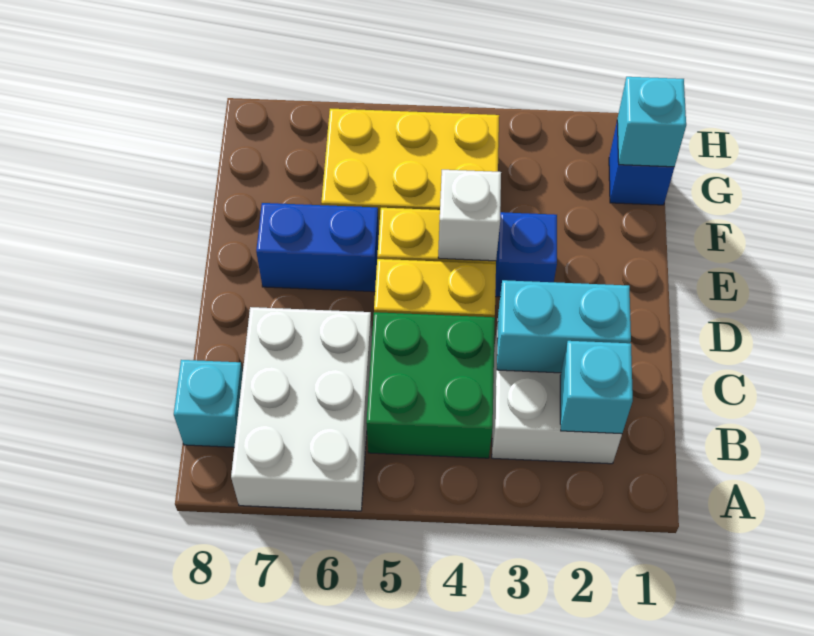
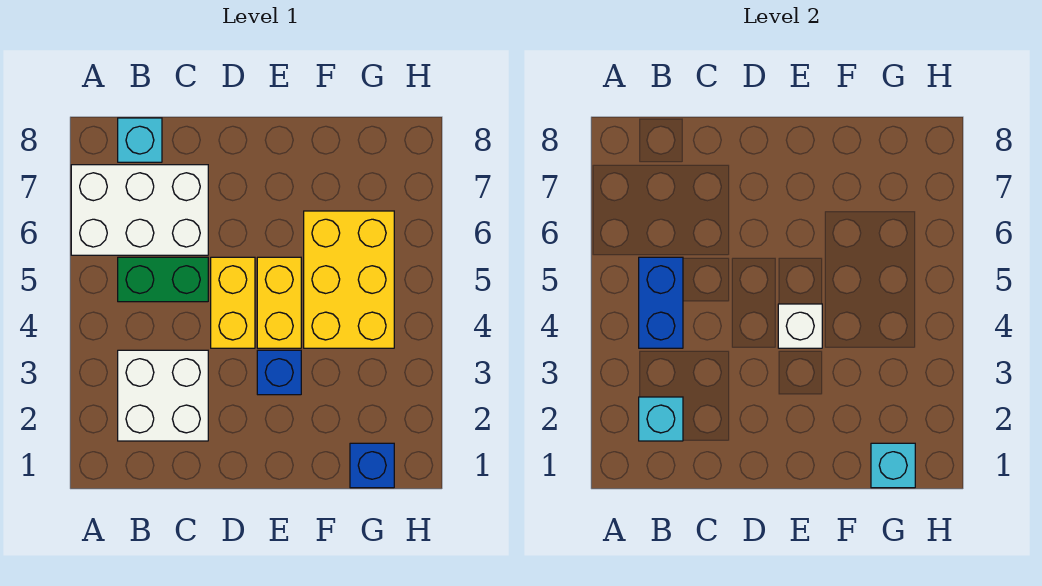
green brick B4:C5 level 1 -> green brick B5:C5 level 1
cyan brick C2:C3 level 2 -> none
blue brick E6:E7 level 1 -> blue brick B4:B5 level 2

